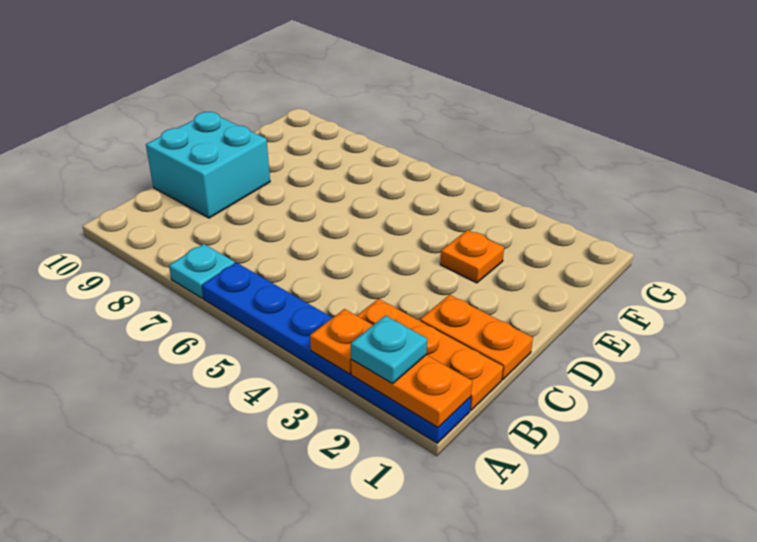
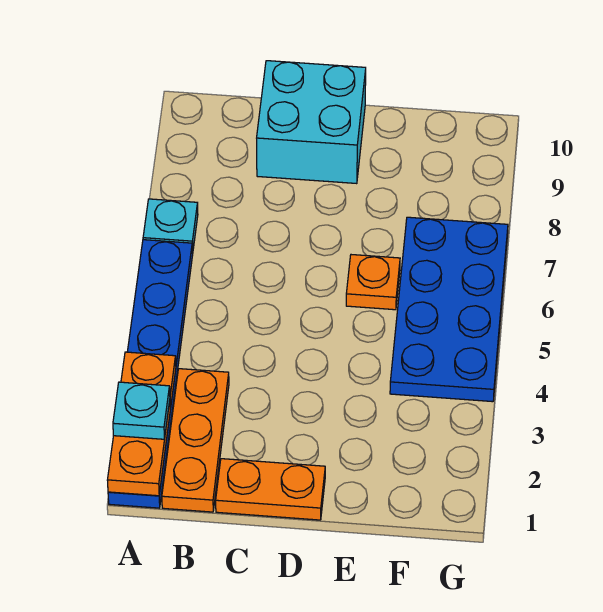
orange plate C1:C2 level 1 -> orange plate C1:D1 level 1
orange plate E3 level 1 -> orange plate E6 level 1
none -> blue plate F4:G7 level 1

